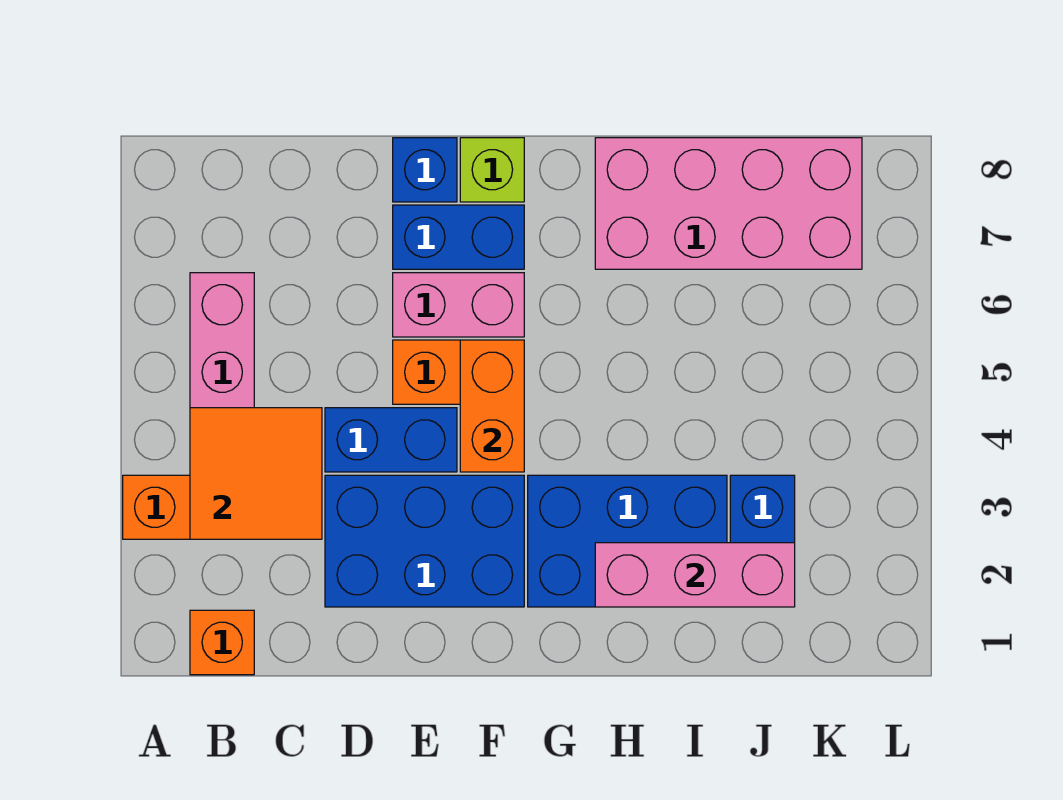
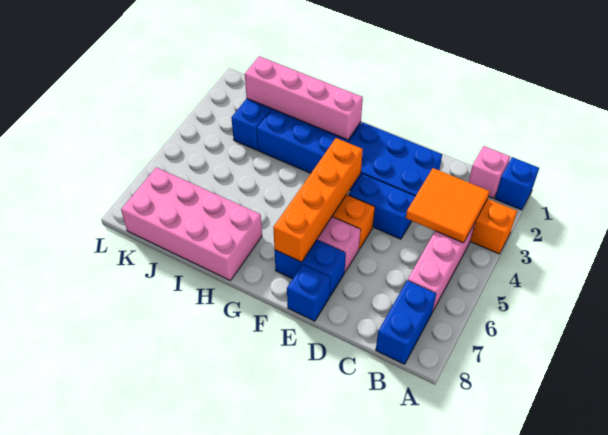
none -> blue brick A1 level 1
orange brick B1 level 1 -> pink brick B1 level 1
none -> blue brick B7:B8 level 1
orange brick F4:F5 level 2 -> orange brick F4:F7 level 2
lime brick F8 level 1 -> none
pink brick H2:J2 level 2 -> pink brick G2:J2 level 2

